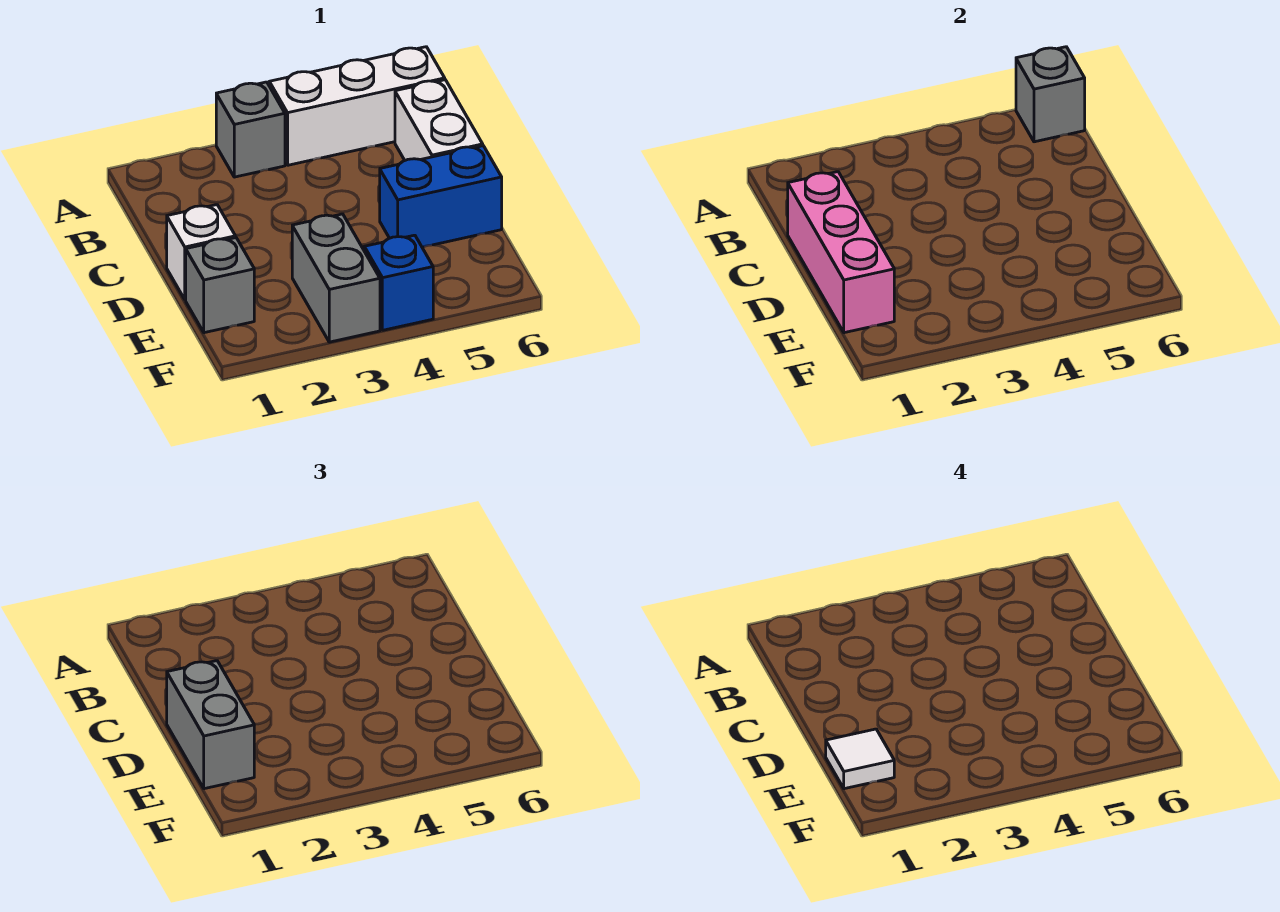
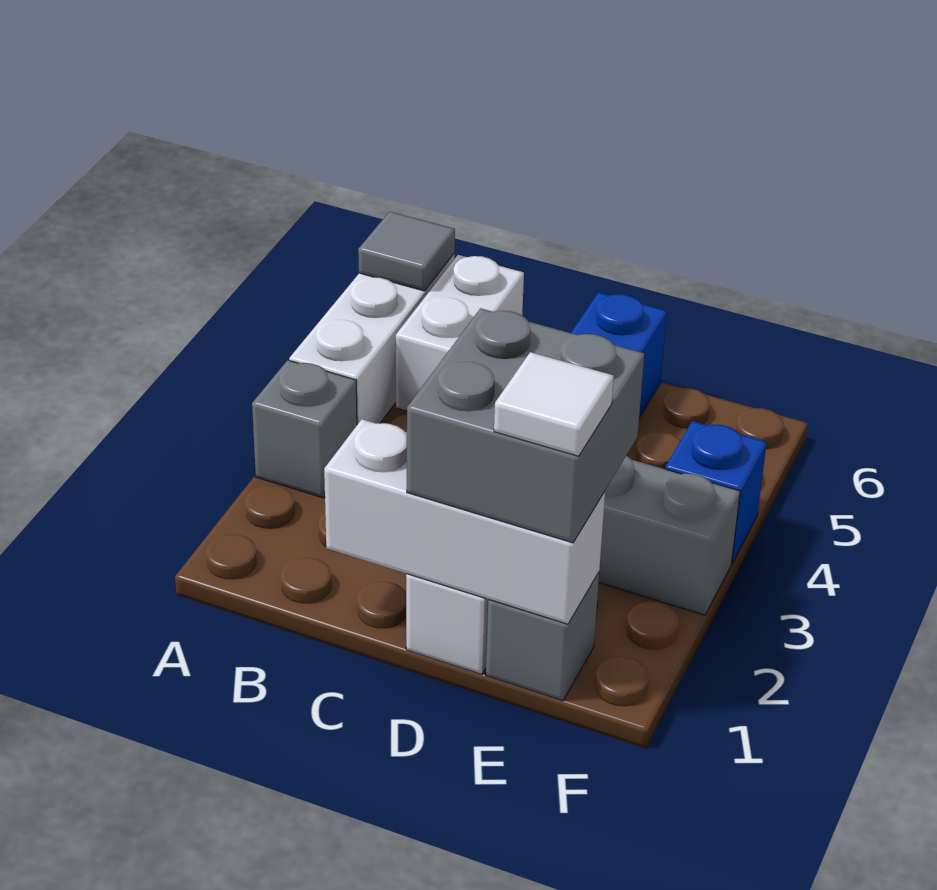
grey brick A6 level 2 -> grey tile A6 level 2
white brick B6:C6 level 1 -> white brick B5:B6 level 1
pink brick C1:E1 level 2 -> white brick C1:E1 level 2
grey brick D1:E1 level 3 -> grey brick D1:E2 level 3

